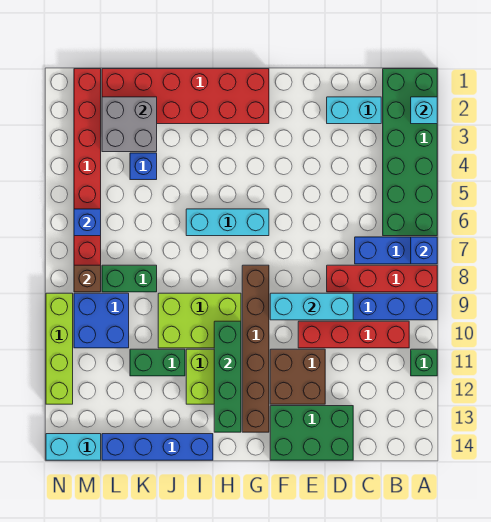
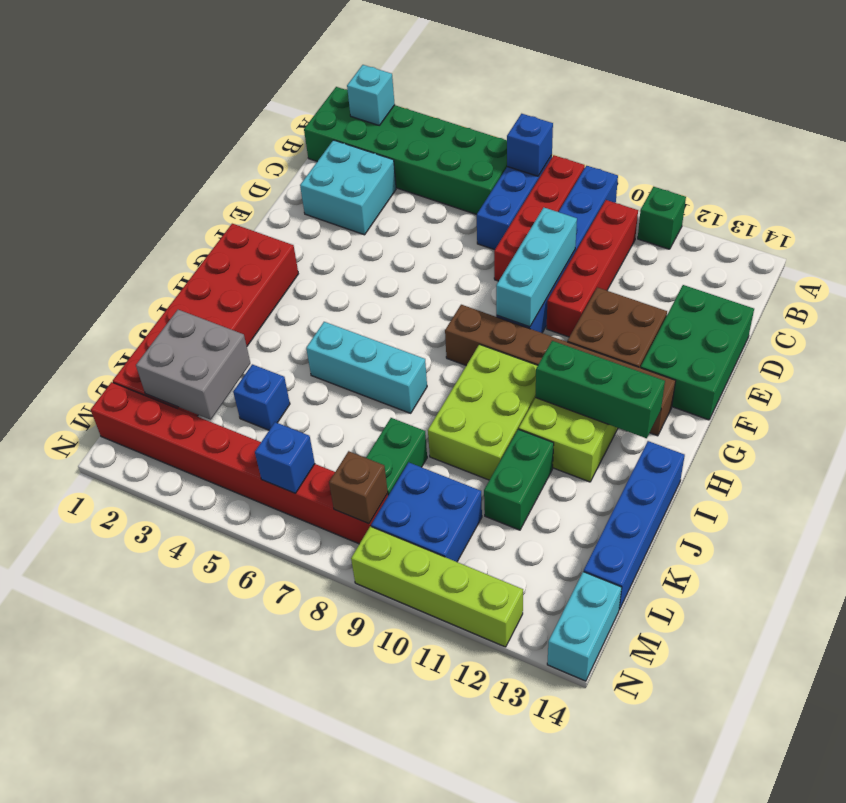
cyan brick C2:D2 level 1 -> cyan brick C2:D3 level 1
cyan brick G6:I6 level 1 -> cyan brick I5:I7 level 1
green brick H10:H13 level 2 -> green brick H11:H13 level 2

